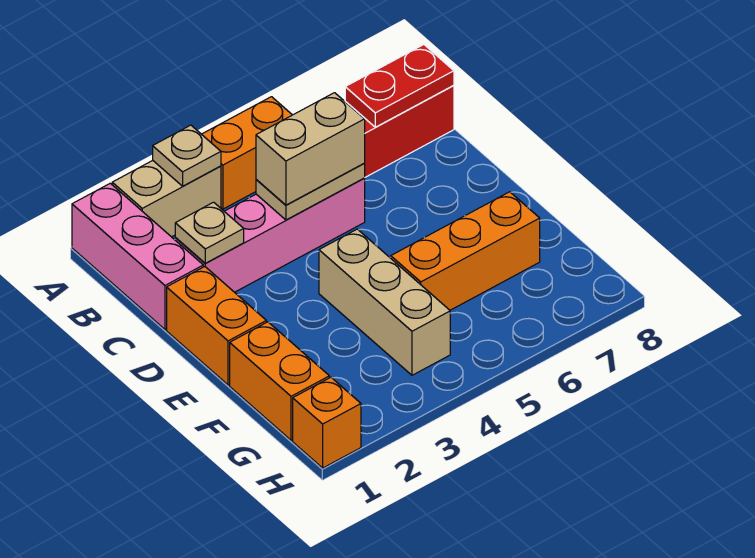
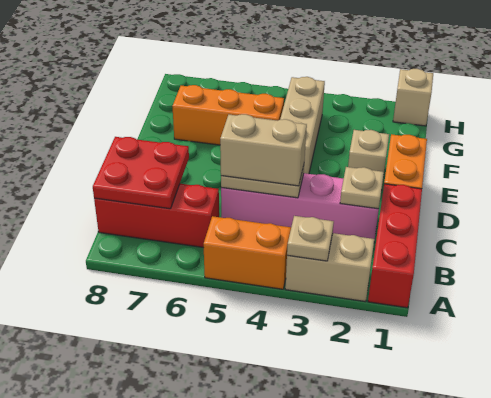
pink brick A1:C1 level 1 -> red brick A1:C1 level 1
red plate B7:B8 level 2 -> red plate B7:C8 level 2
none -> tan brick E2 level 1
orange brick F1:G1 level 1 -> none
orange brick H1 level 1 -> tan brick H1 level 1

